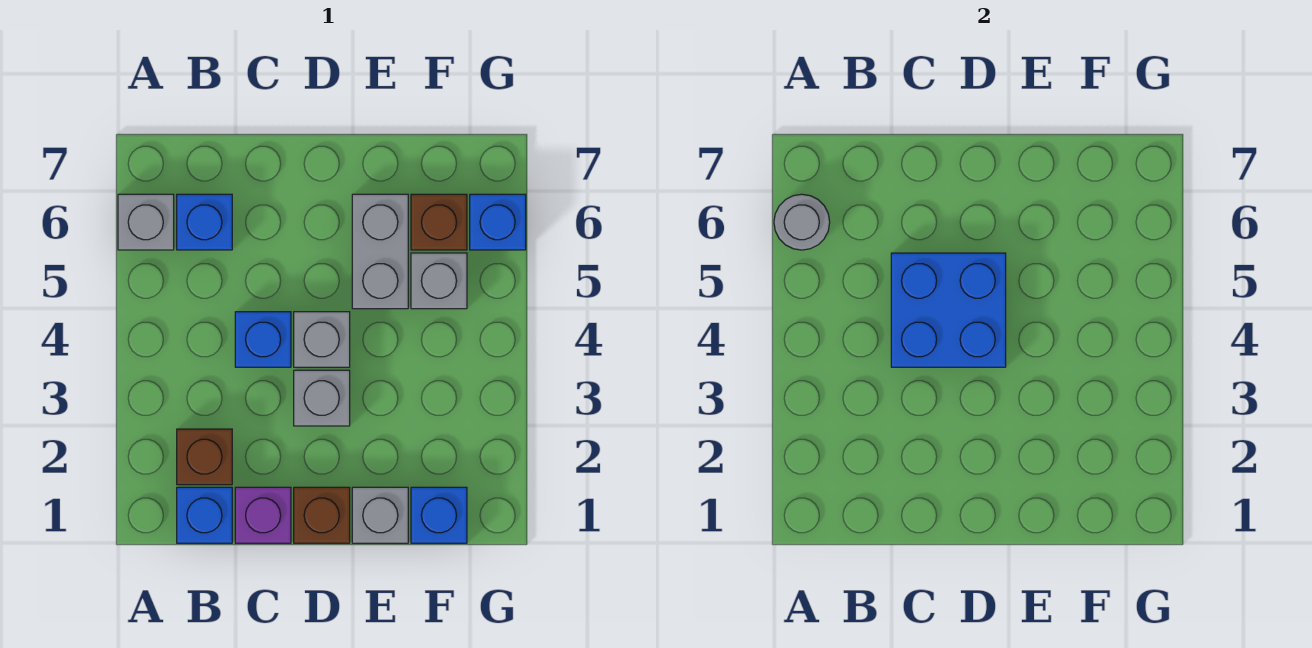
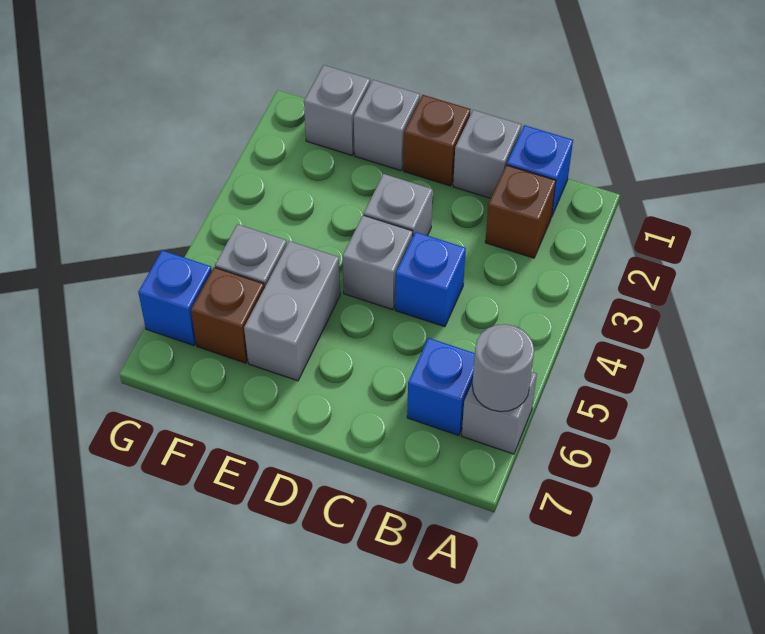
purple brick C1 level 1 -> grey brick C1 level 1
blue brick C4:D5 level 2 -> none
blue brick F1 level 1 -> grey brick F1 level 1

